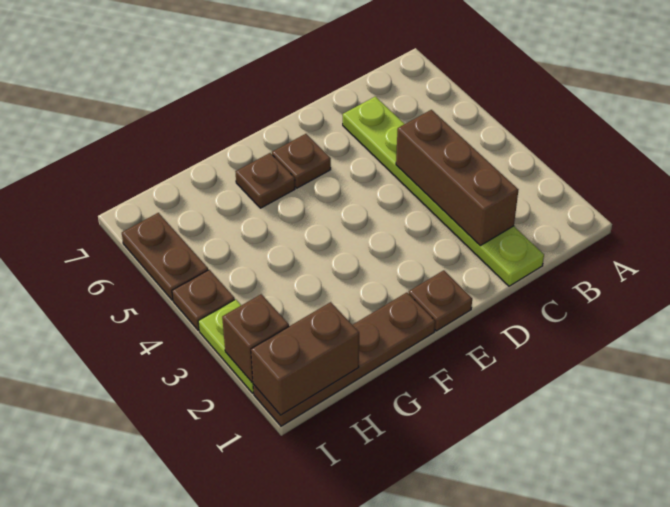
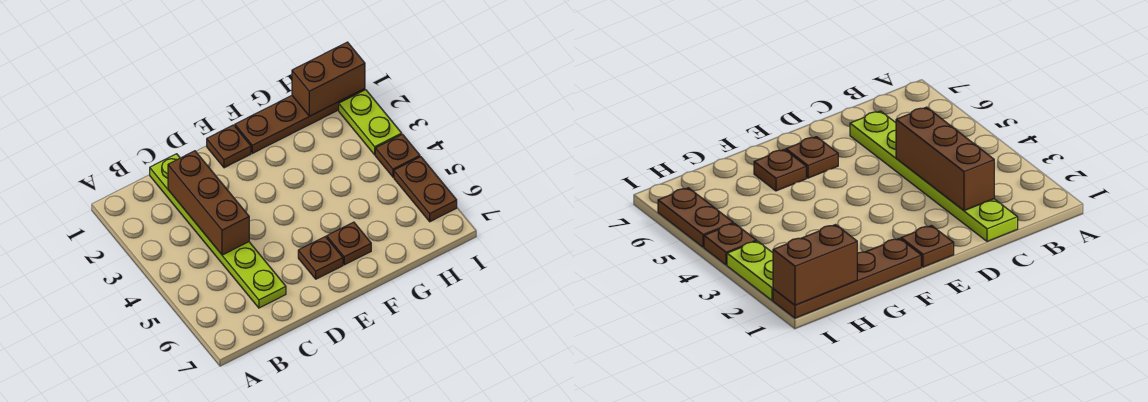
brown brick I2 level 2 -> none

